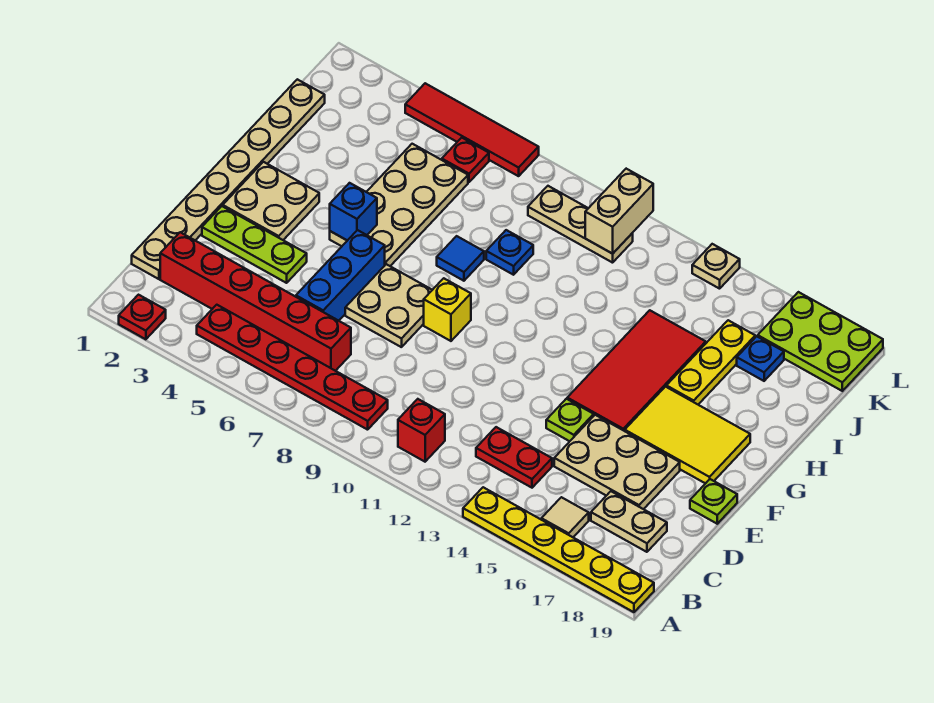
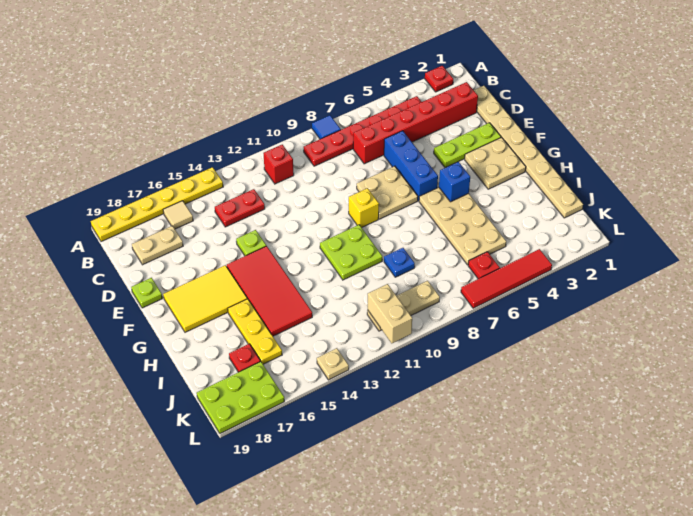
tan plate D15:E17 level 1 -> none
none -> lime plate G10:H11 level 1
blue tile H8 level 1 -> blue tile A8 level 1
blue plate J17 level 1 -> red plate J17 level 1

